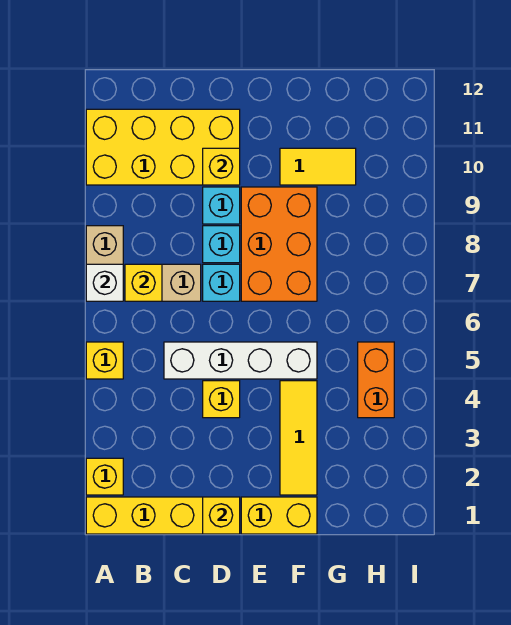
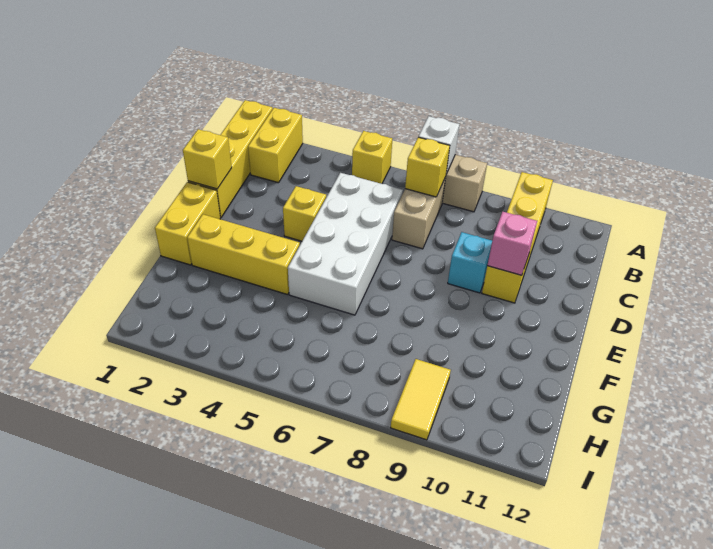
yellow brick A2 level 1 -> yellow brick A2:B2 level 1
yellow brick A10:D11 level 1 -> yellow brick A10:D10 level 1
white brick C5:F5 level 1 -> white brick C5:F6 level 1
cyan brick D7 level 1 -> none
cyan brick D8 level 1 -> none
yellow brick D10 level 2 -> pink brick D10 level 2
orange brick E7:F9 level 1 -> none
yellow tile F2:F4 level 1 -> yellow brick F2:F4 level 1
yellow tile F10:G10 level 1 -> yellow tile H9:I9 level 1
orange brick H4:H5 level 1 -> none

